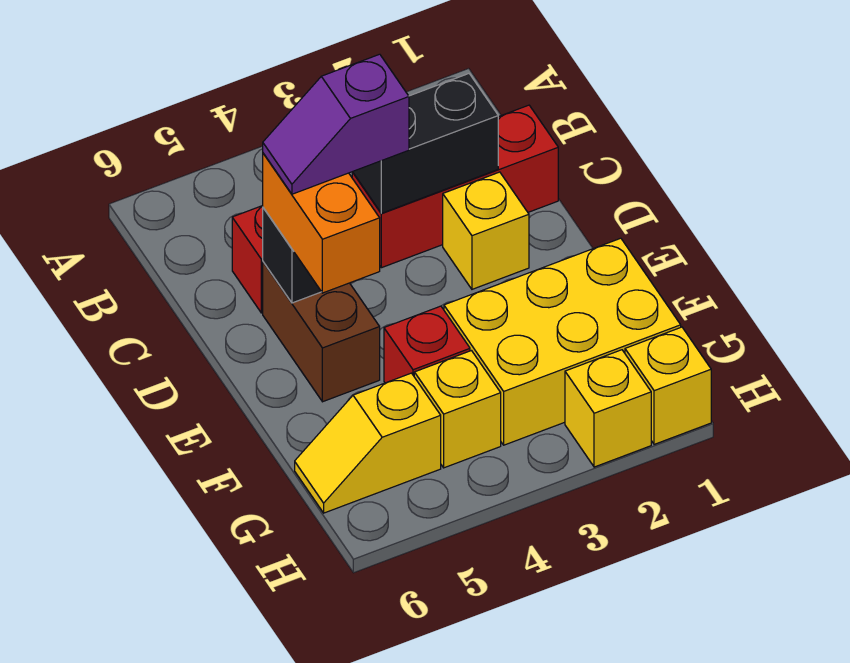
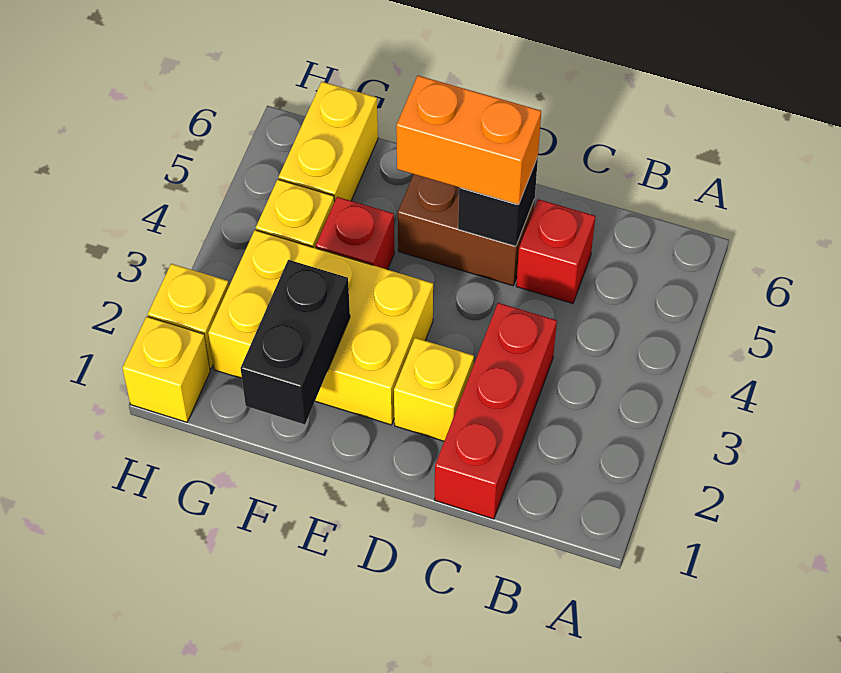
black brick C2:C3 level 2 -> black brick F1:F2 level 2
purple slope D4:D5 level 4 top 4 -> none
yellow brick F1:G3 level 1 -> yellow brick E2:G3 level 1
yellow slope G5:G6 level 1 top 5 -> yellow brick G5:G6 level 1

